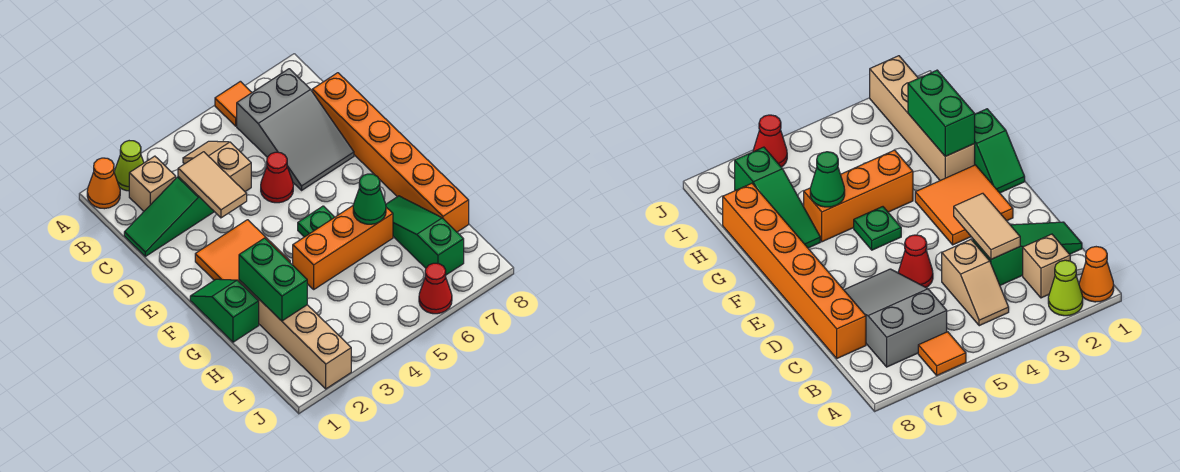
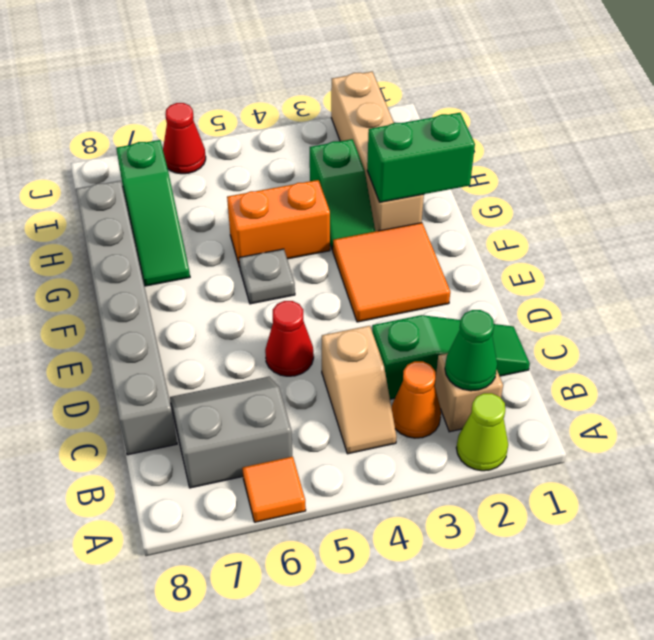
orange cone A1 level 1 -> orange cone B3 level 1
grey slope B6:D7 level 1 top B -> grey slope B6:C7 level 1 top B
tan tile C3:D3 level 2 -> none
orange brick C8:H8 level 1 -> grey brick C8:H8 level 1
green slope F1:G1 level 1 top G -> green slope G3:H3 level 1 top H
green plate F5 level 1 -> grey plate F5 level 1
green brick G2:H2 level 2 -> green brick G1:G2 level 2
orange brick G4:G6 level 1 -> orange brick G4:G5 level 1
green cone G6 level 2 -> green cone B2 level 2

